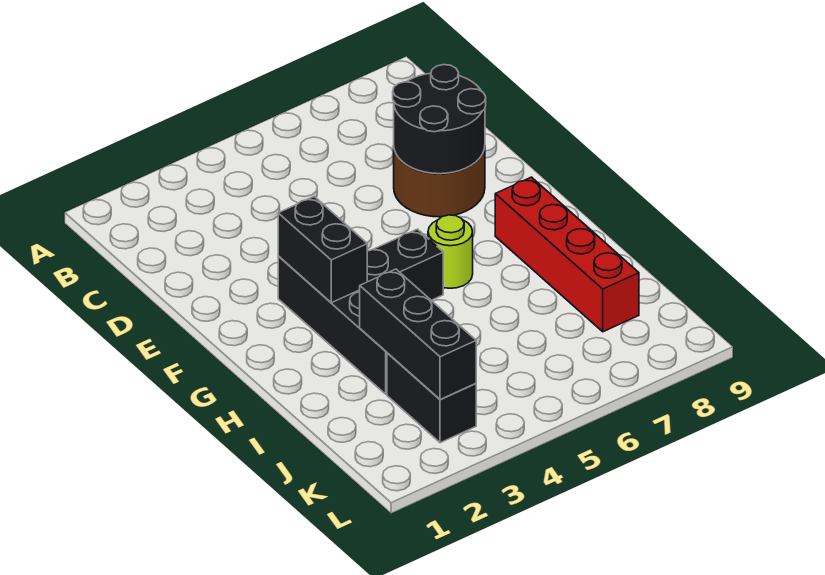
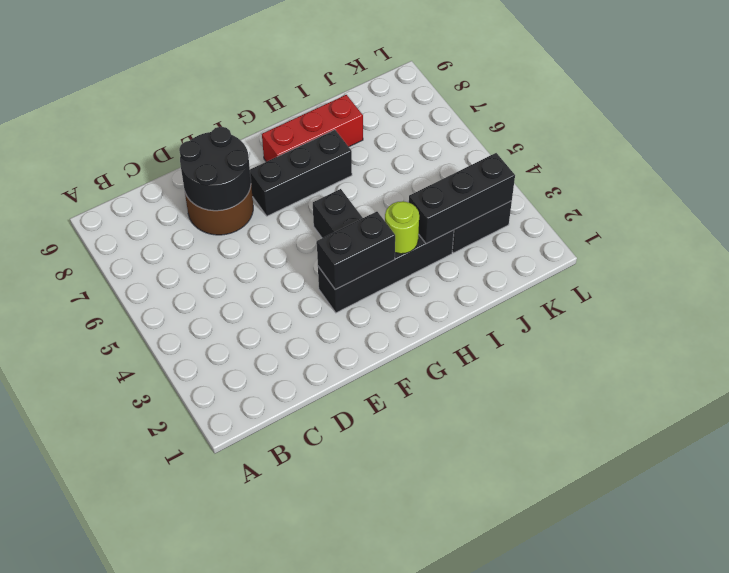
none -> black brick F7:H7 level 1
lime round brick G6 level 1 -> lime round brick H3 level 2
red brick G8:J8 level 1 -> red brick G8:I8 level 1

